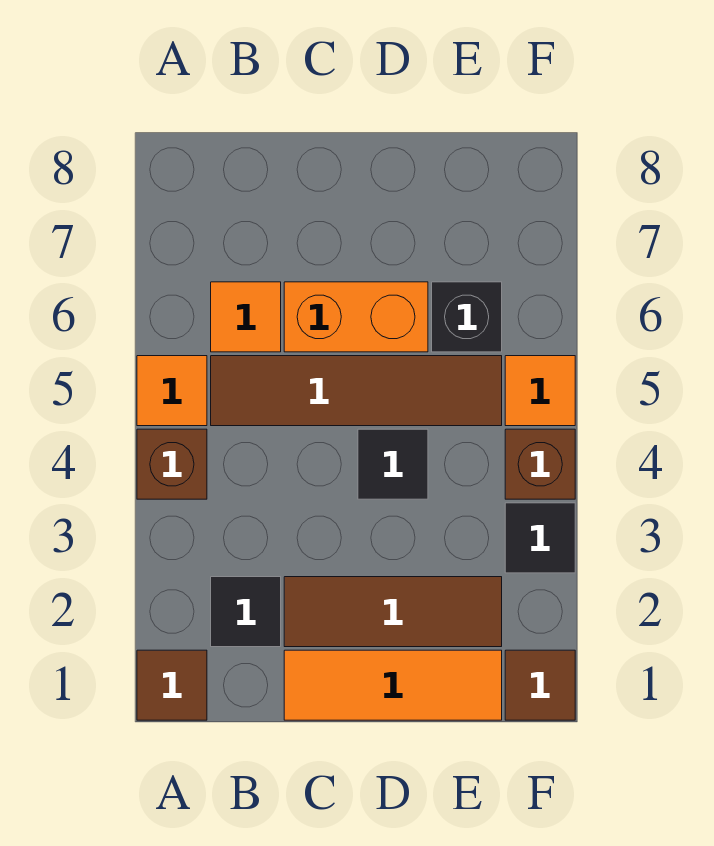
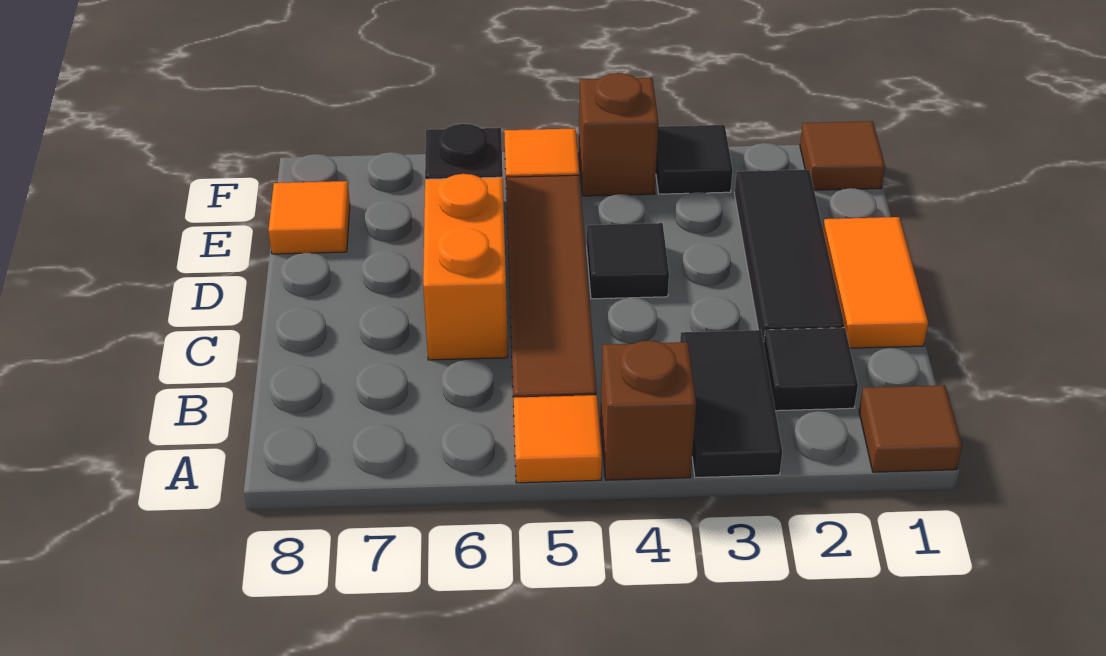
none -> black tile A3:B3 level 1
orange tile B6 level 1 -> orange tile E8 level 1
orange tile C1:E1 level 1 -> orange tile C1:D1 level 1
brown tile C2:E2 level 1 -> black tile C2:E2 level 1

